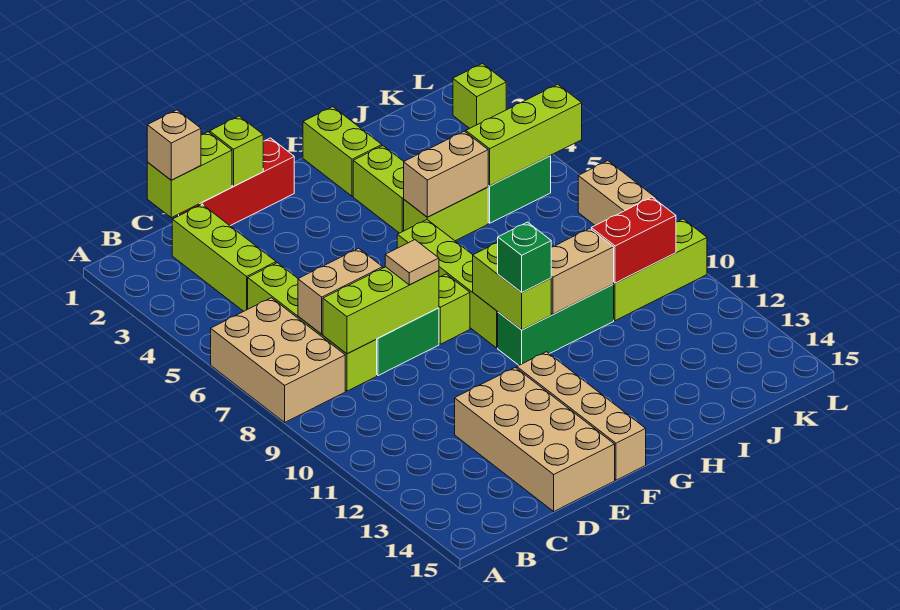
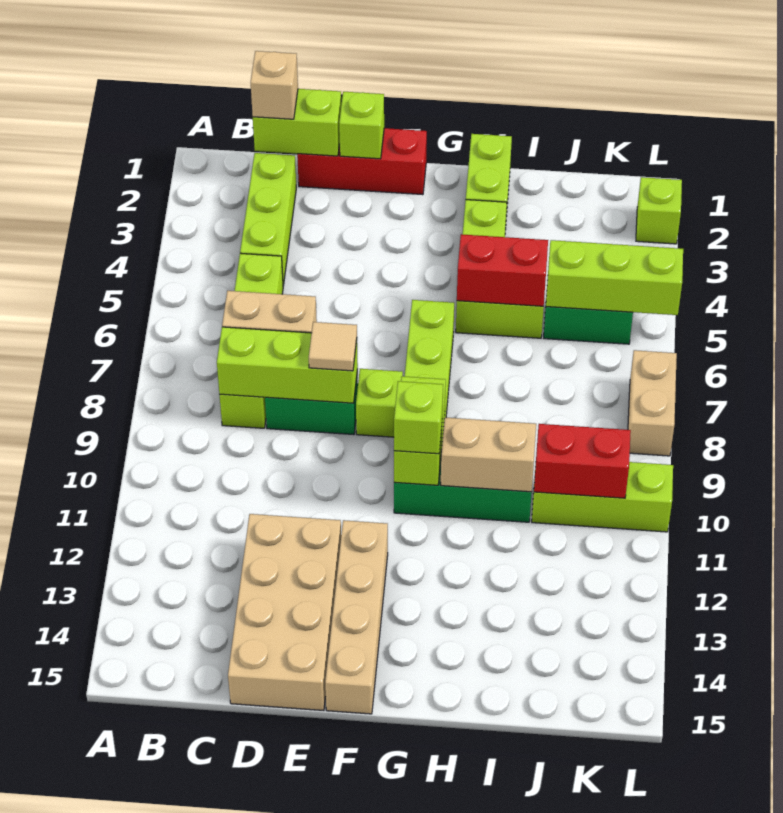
tan brick A6:B8 level 1 -> none
green brick G10 level 3 -> lime brick G10 level 3
tan brick H5:I5 level 2 -> red brick H5:I5 level 2

